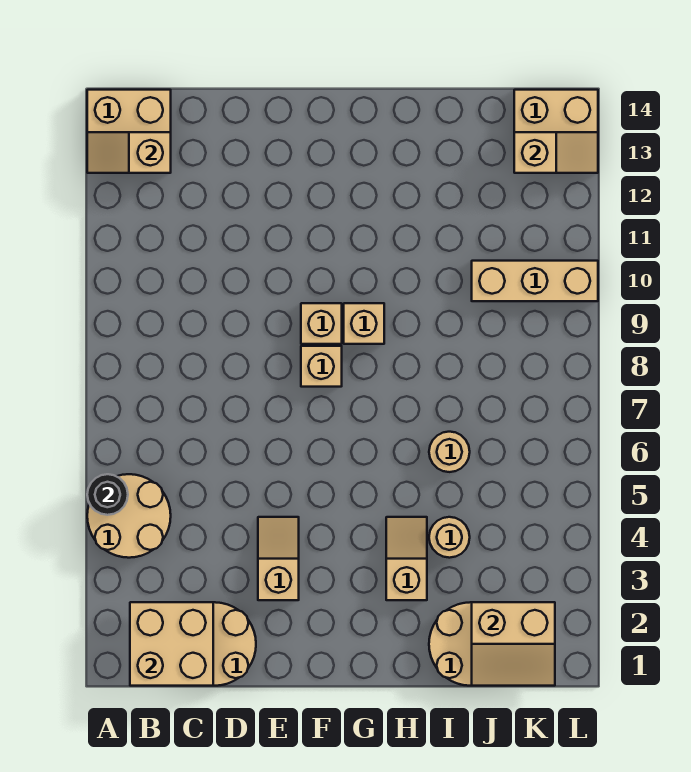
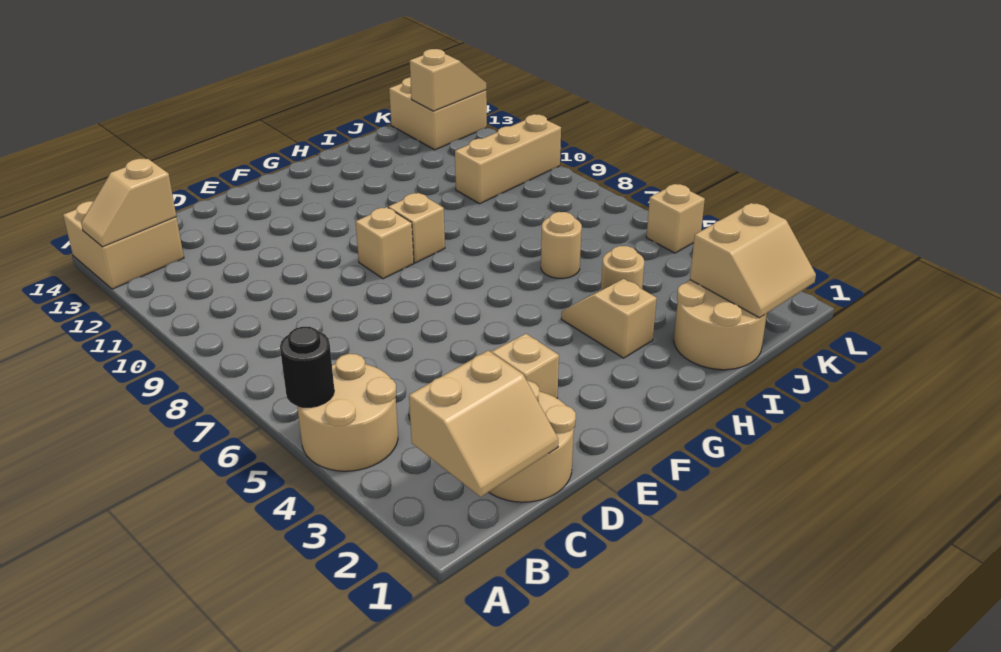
tan brick B1:C2 level 2 -> tan slope B1:C2 level 2 top 2
tan brick F8 level 1 -> tan brick L5 level 1

